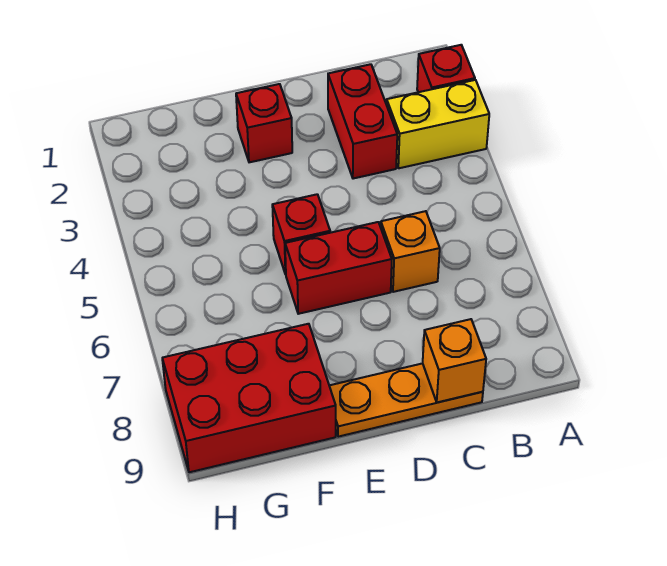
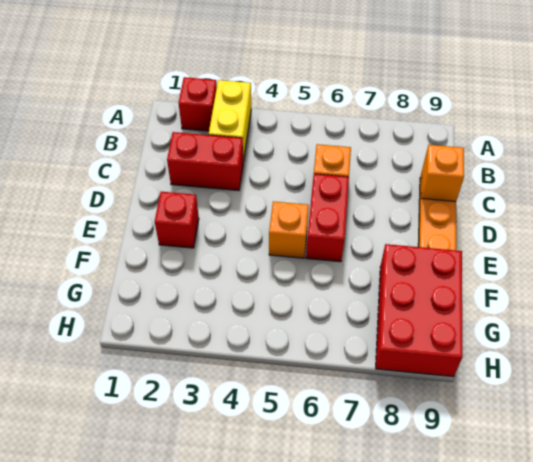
red brick E5 level 1 -> orange brick E5 level 1

